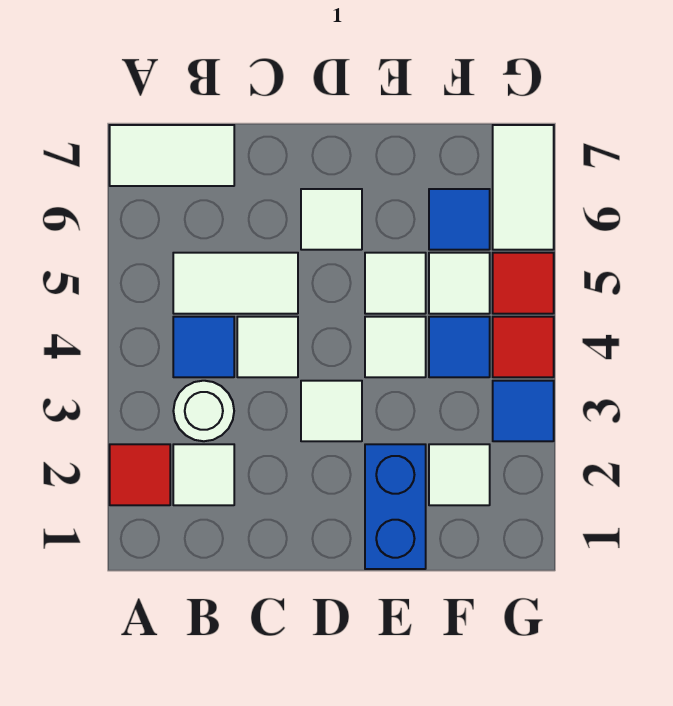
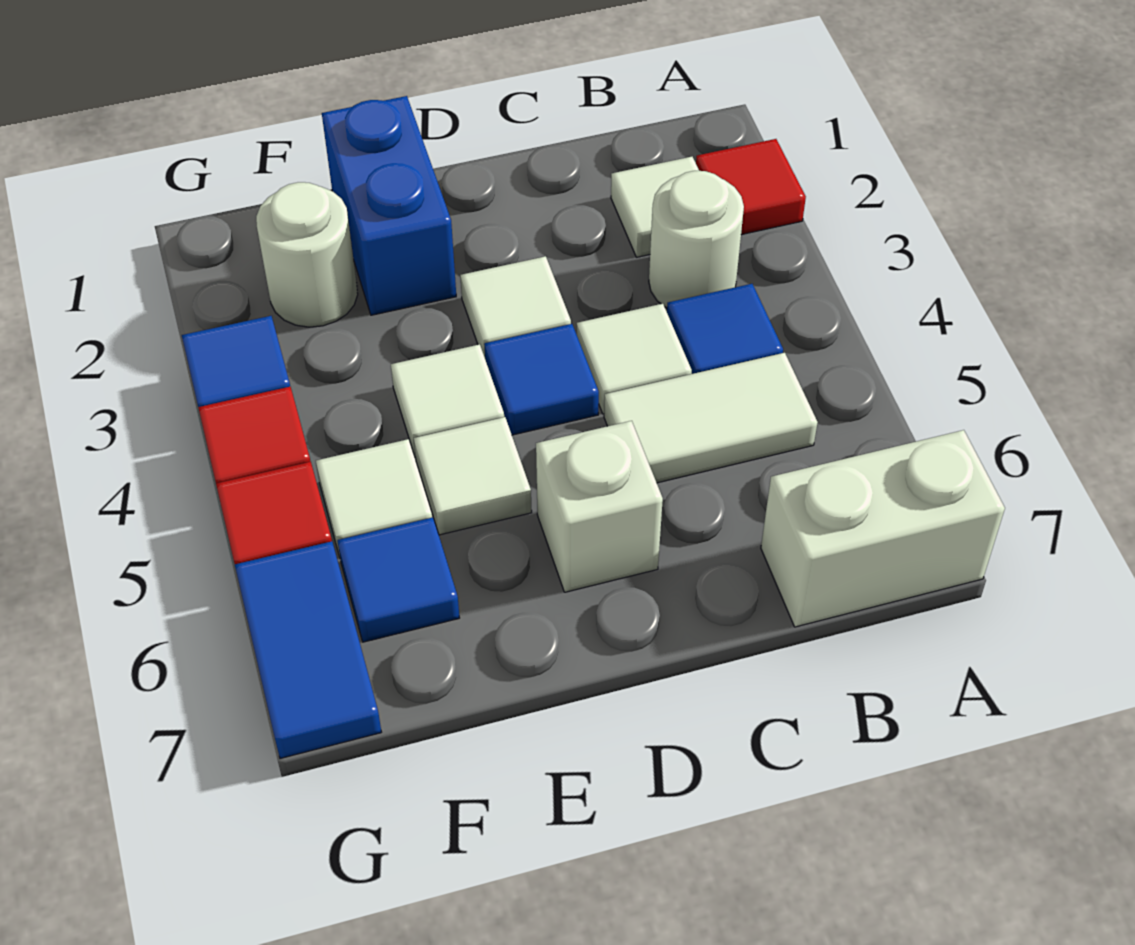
white tile A7:B7 level 1 -> white brick A7:B7 level 1
white tile D6 level 1 -> white brick D6 level 1
white tile F2 level 1 -> white round brick F2 level 1
blue tile F4 level 1 -> blue tile D4 level 1
white tile G6:G7 level 1 -> blue tile G6:G7 level 1

